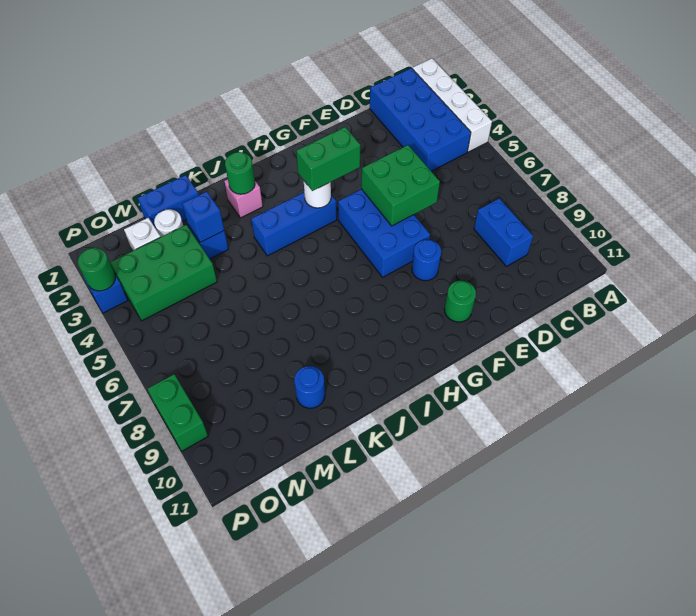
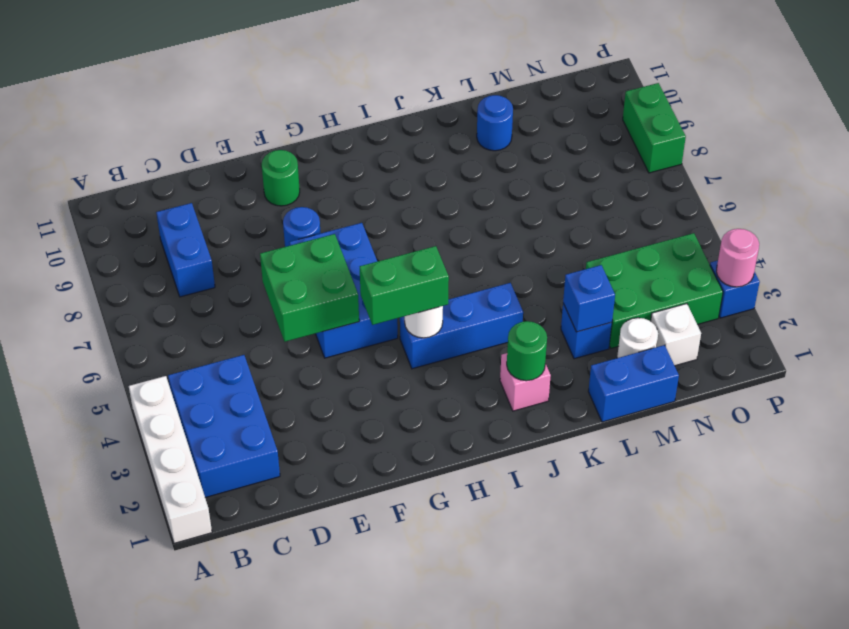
blue brick B1:C4 level 1 -> blue brick B2:C4 level 1
green round brick P3 level 2 -> pink round brick P3 level 2

